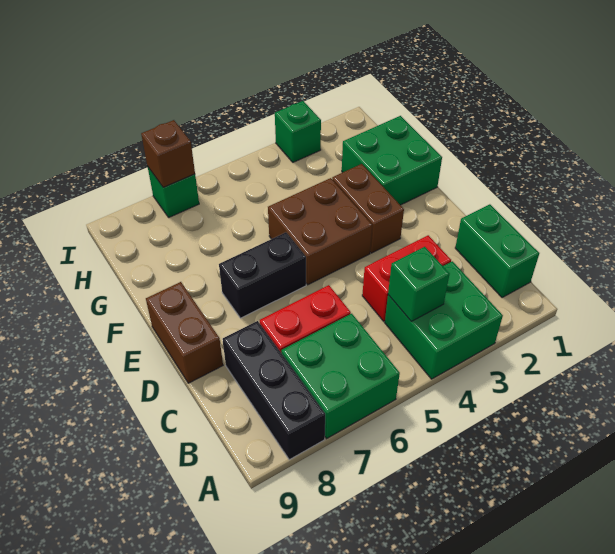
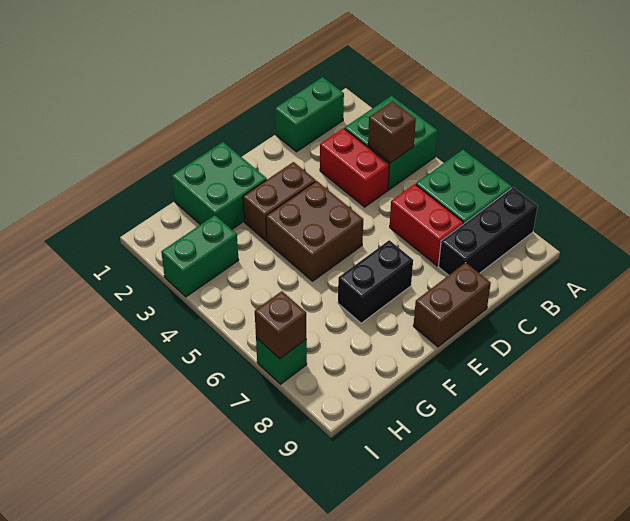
green brick B4 level 2 -> brown brick B4 level 2
black brick E6:E7 level 1 -> black brick E7:F7 level 1
green brick I3 level 1 -> green brick H3:I3 level 1

